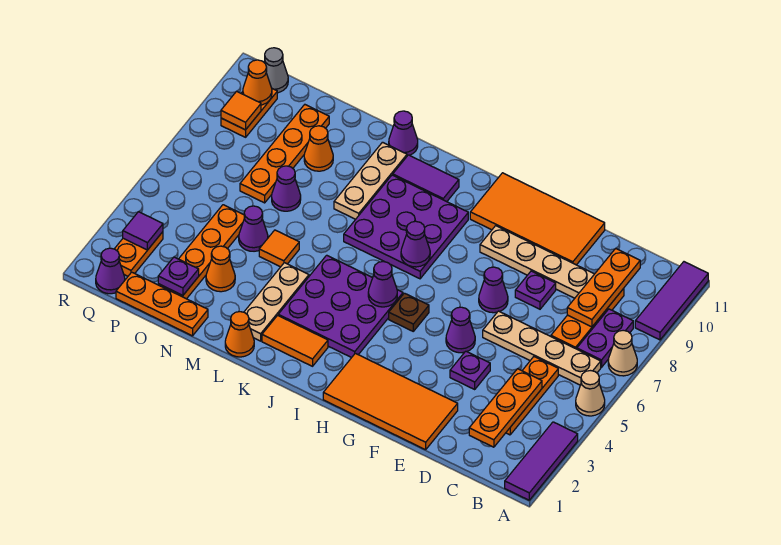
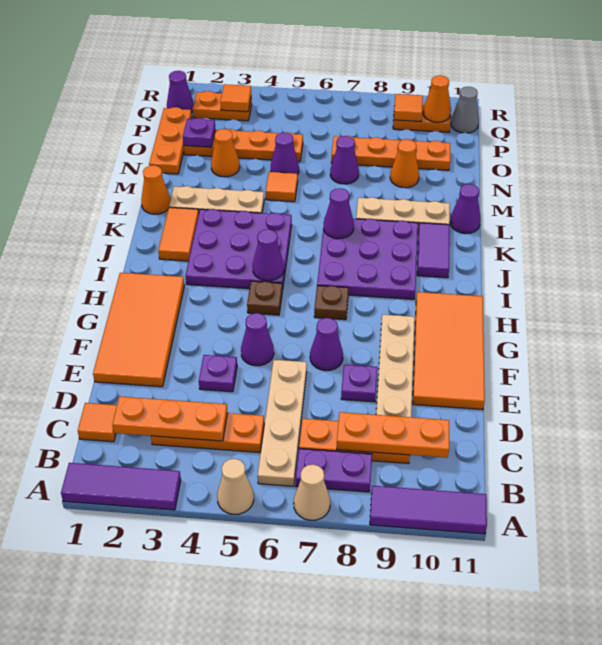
none -> orange tile C1 level 1
none -> brown plate H7 level 1
purple cone I7 level 2 -> purple cone K7 level 2
purple tile Q3 level 2 -> orange tile Q3 level 2

